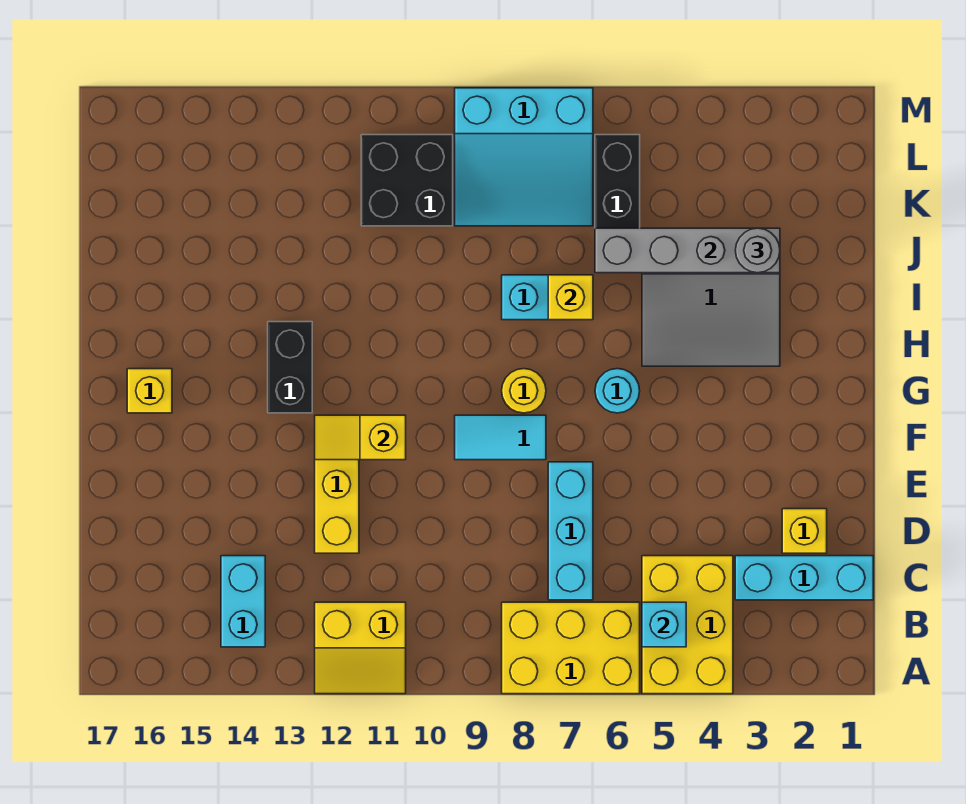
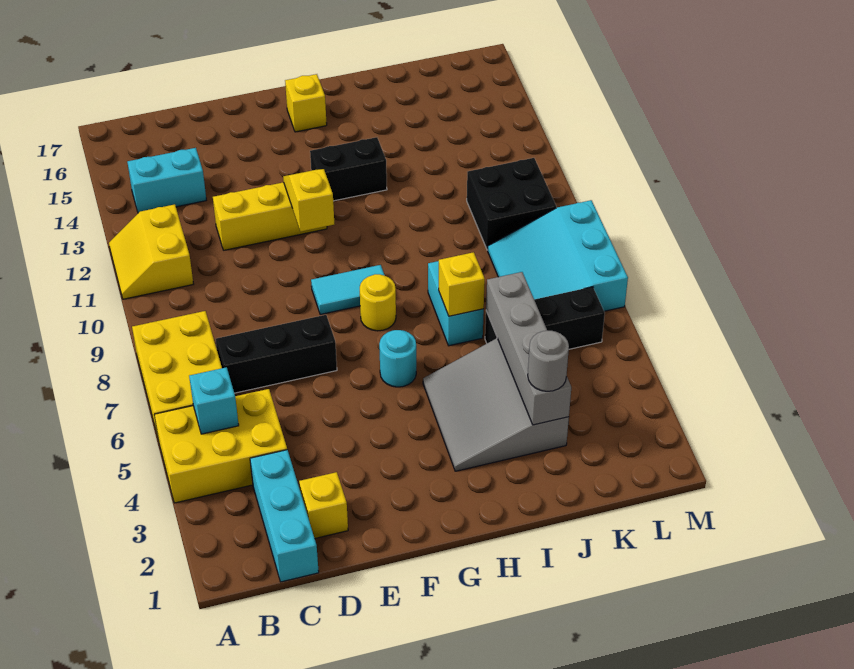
cyan brick C7:E7 level 1 -> black brick C7:E7 level 1
cyan tile F8:F9 level 1 -> cyan tile F9:G9 level 1

